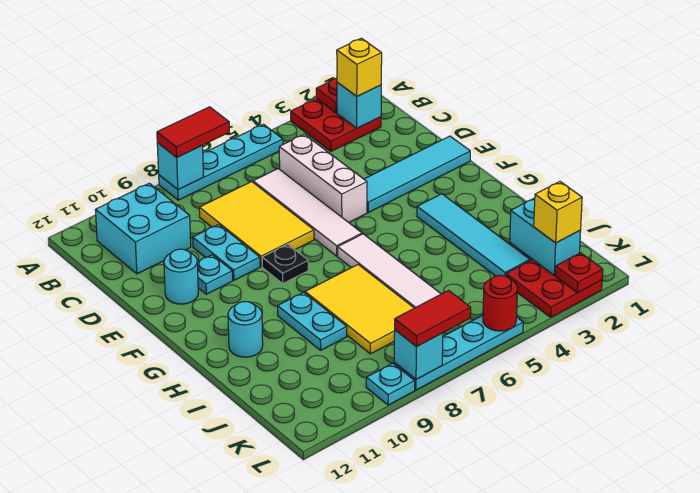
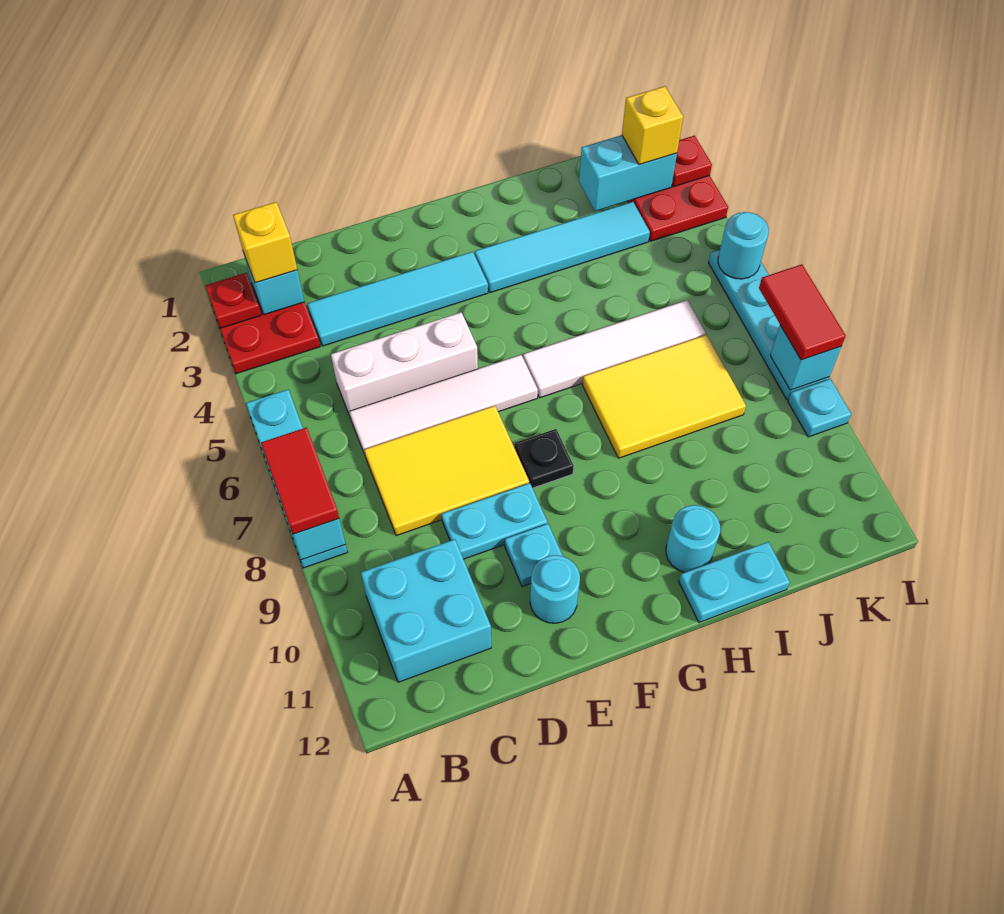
cyan tile E1:E4 level 1 -> cyan tile C3:F3 level 1
cyan plate H9:I9 level 1 -> cyan plate H12:I12 level 1
red round brick L5 level 2 -> cyan round brick L5 level 2

